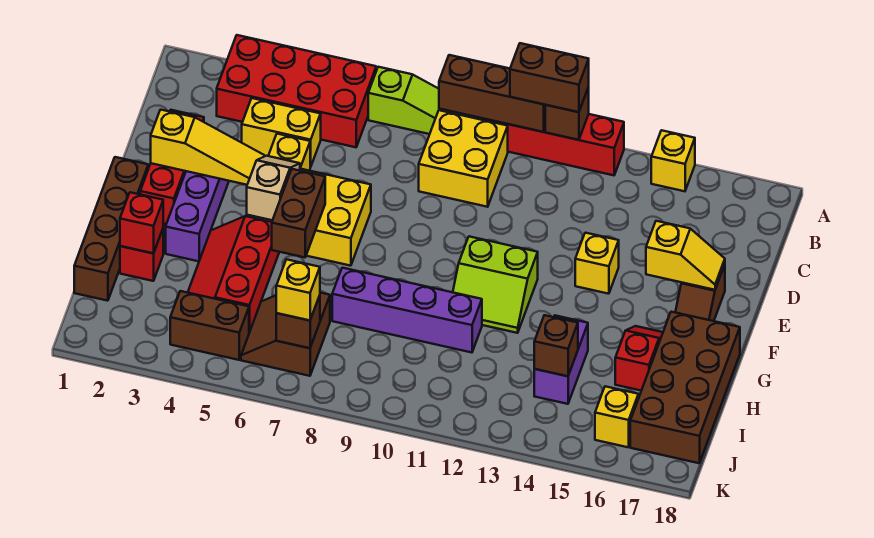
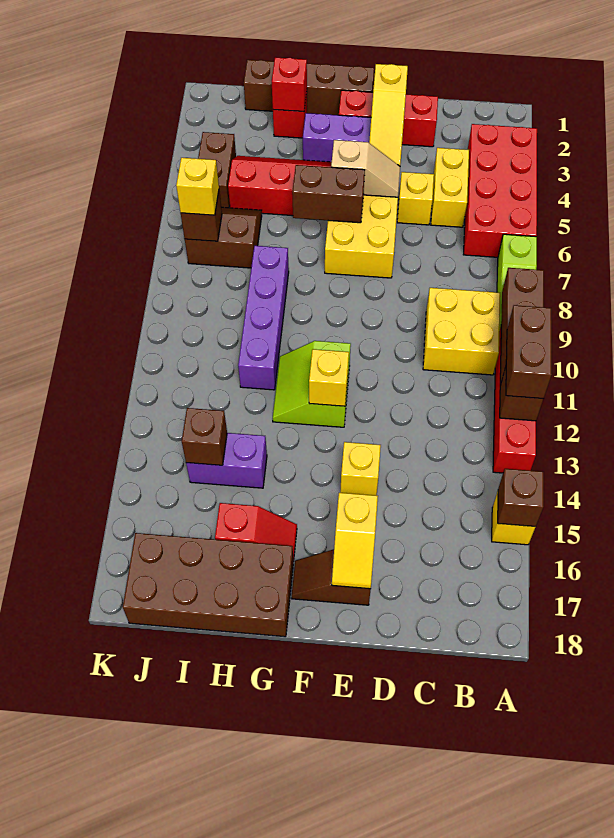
none -> brown brick A15 level 2
yellow brick J16 level 1 -> yellow brick F12 level 2

